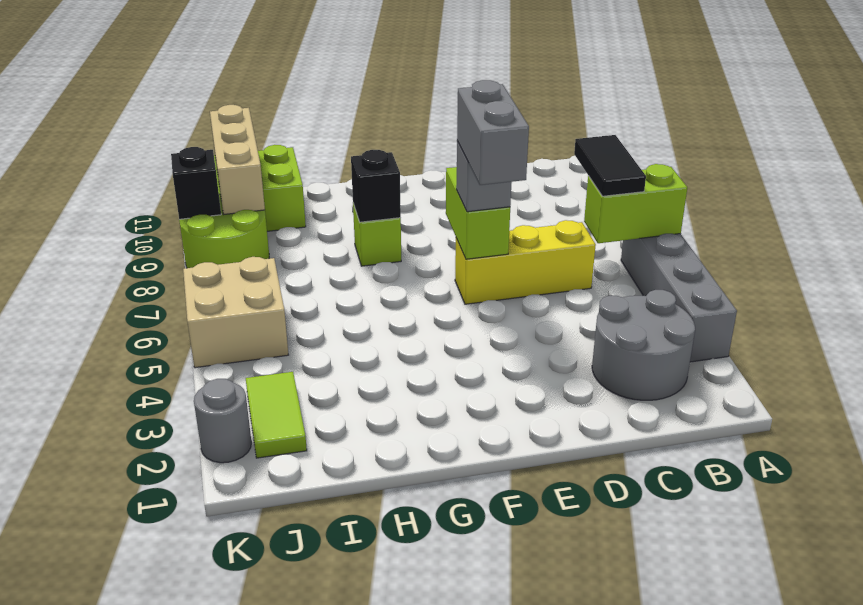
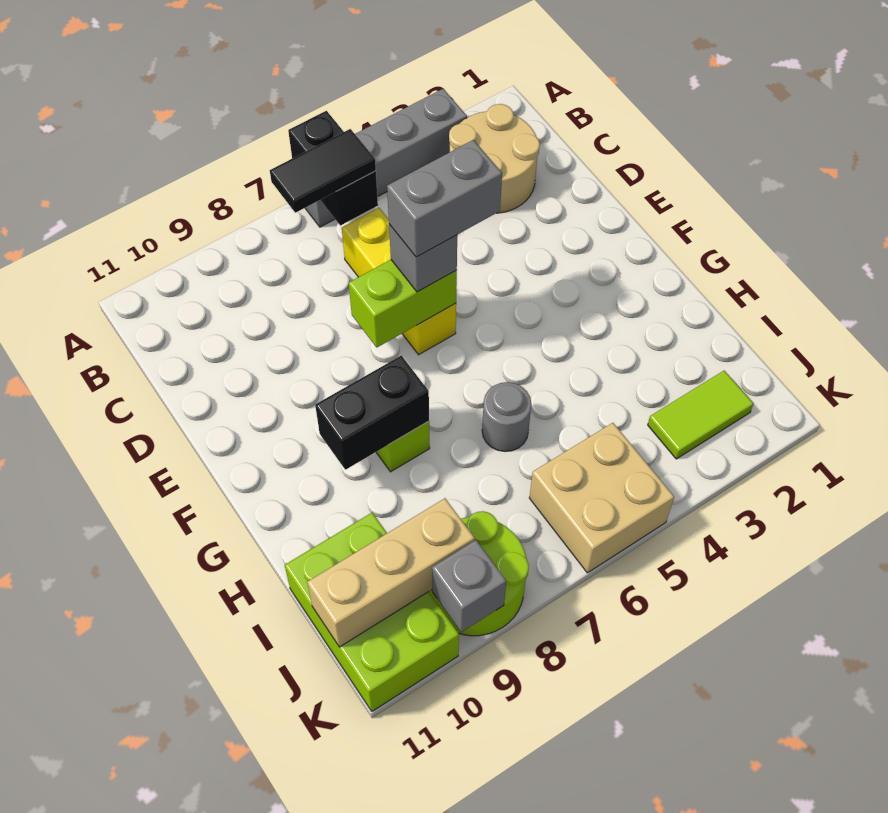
lime brick A6:B6 level 2 -> black brick A6:B6 level 2
grey round brick B2:C3 level 1 -> tan round brick B2:C3 level 1
black brick G8 level 2 -> black brick G8:G9 level 2
grey round brick K2 level 1 -> grey round brick H6 level 1
black brick K9 level 2 -> grey brick K9 level 2

